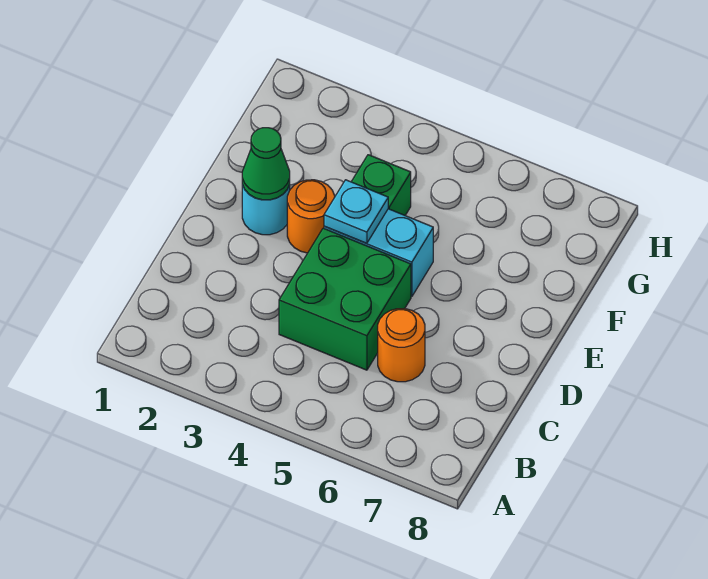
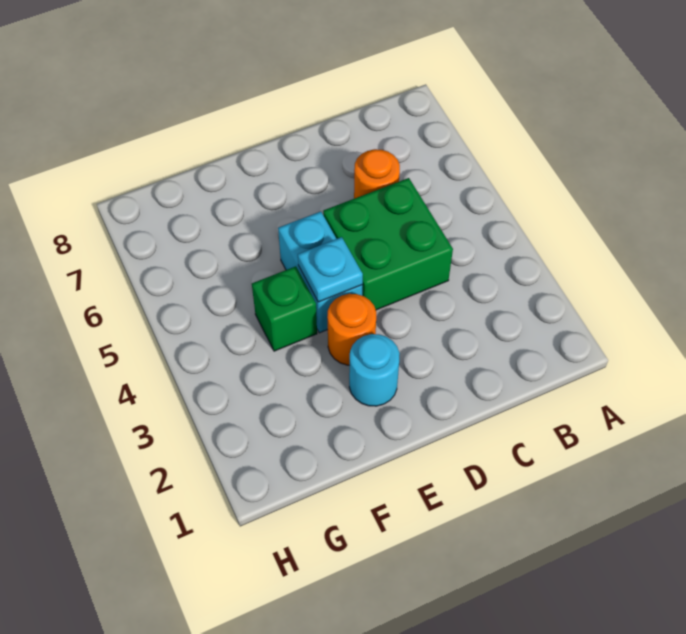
green cone E2 level 2 -> none

